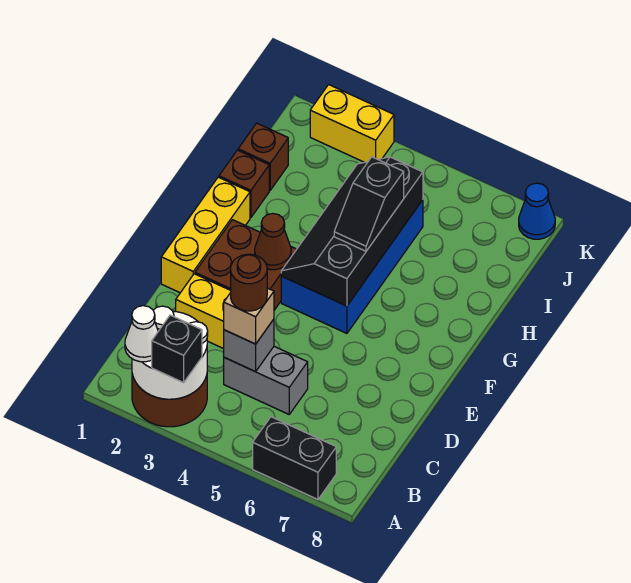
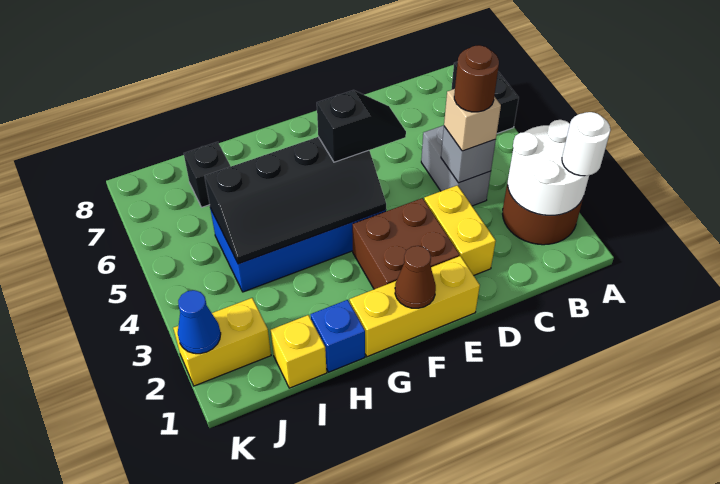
white cone A2 level 3 -> white round brick A2 level 3
black brick A3 level 3 -> black brick I7 level 1
brown cone F3 level 2 -> brown cone F1 level 2
black slope G5:H5 level 3 top H -> black slope E5:F5 level 3 top F
brown brick H1 level 1 -> blue brick H1 level 1
brown brick I1 level 1 -> yellow brick I1 level 1
yellow brick K2:K3 level 1 -> yellow brick J2:K2 level 1
blue cone K8 level 1 -> blue cone K2 level 2

